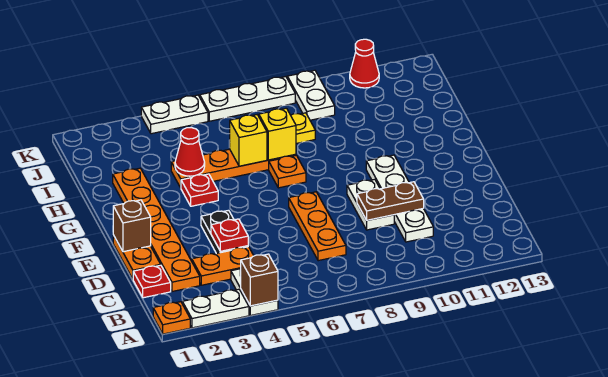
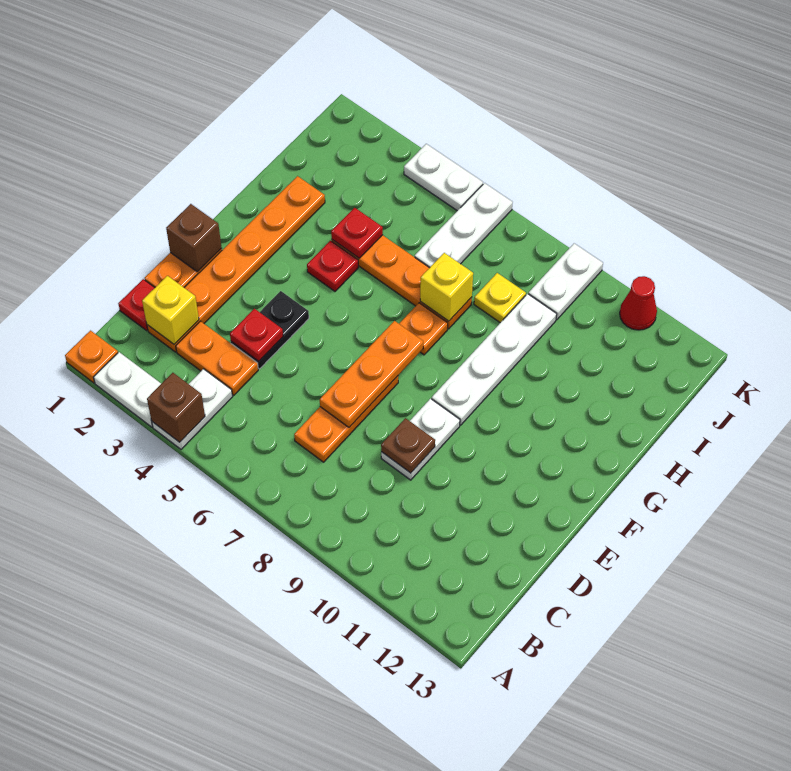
white plate C10:F10 level 1 -> white plate F9:I9 level 1
none -> orange plate D7:F7 level 2
brown plate D9:D10 level 2 -> brown plate D9 level 2
red cone H4 level 2 -> red plate H4 level 2
yellow brick H6 level 2 -> yellow brick C2 level 2
white plate K6:K8 level 1 -> white plate I6:K6 level 1

